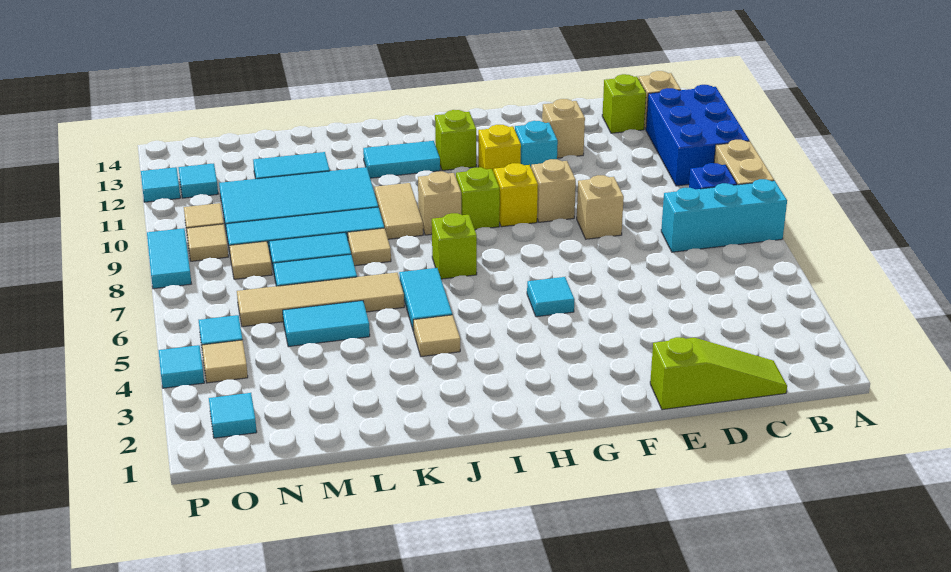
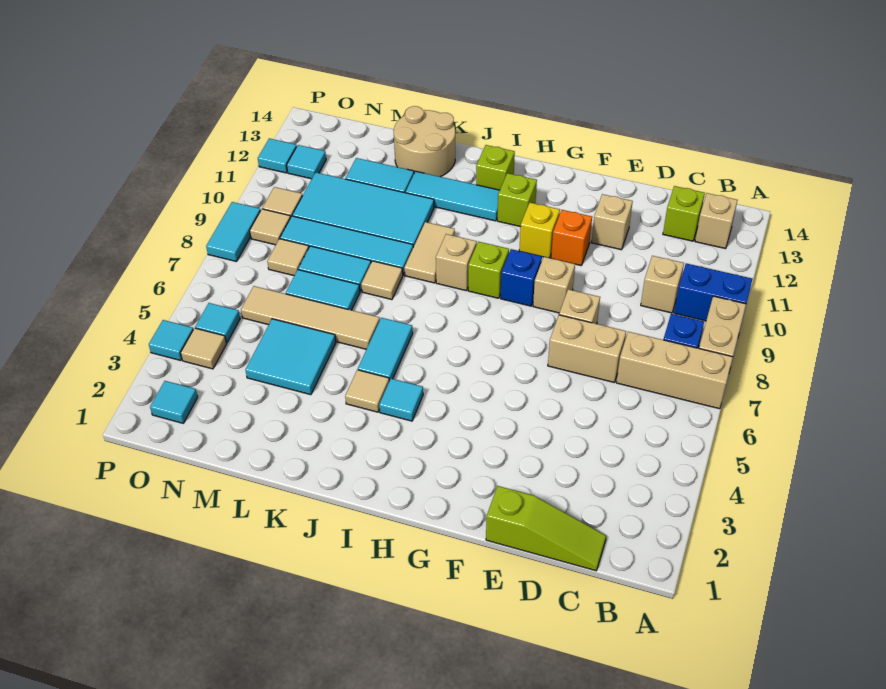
cyan brick A7:C7 level 1 -> tan brick A7:C7 level 1
blue brick A10:B12 level 1 -> blue brick A10:B10 level 1
none -> tan brick C10 level 1
none -> tan brick D7:E7 level 1
cyan brick F11 level 1 -> orange brick F11 level 1
cyan tile G5 level 1 -> cyan tile I4 level 1
yellow brick G9 level 1 -> blue brick G9 level 1
lime brick I7 level 1 -> lime brick I13 level 1
cyan tile I12:J12 level 1 -> cyan tile I12:K12 level 1
none -> tan round brick K13:L14 level 1
cyan tile L5:M5 level 1 -> cyan tile L4:M5 level 1

